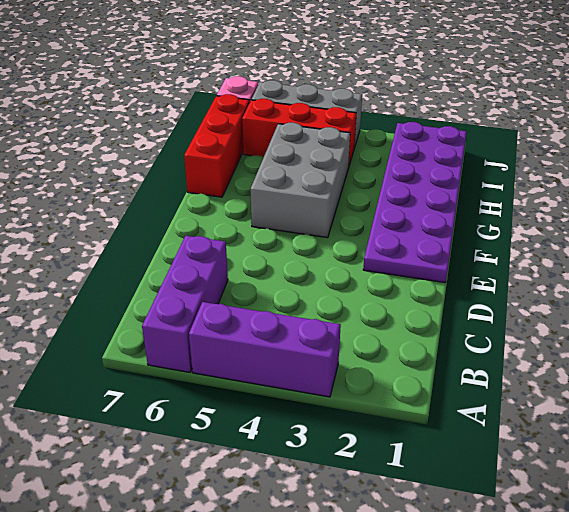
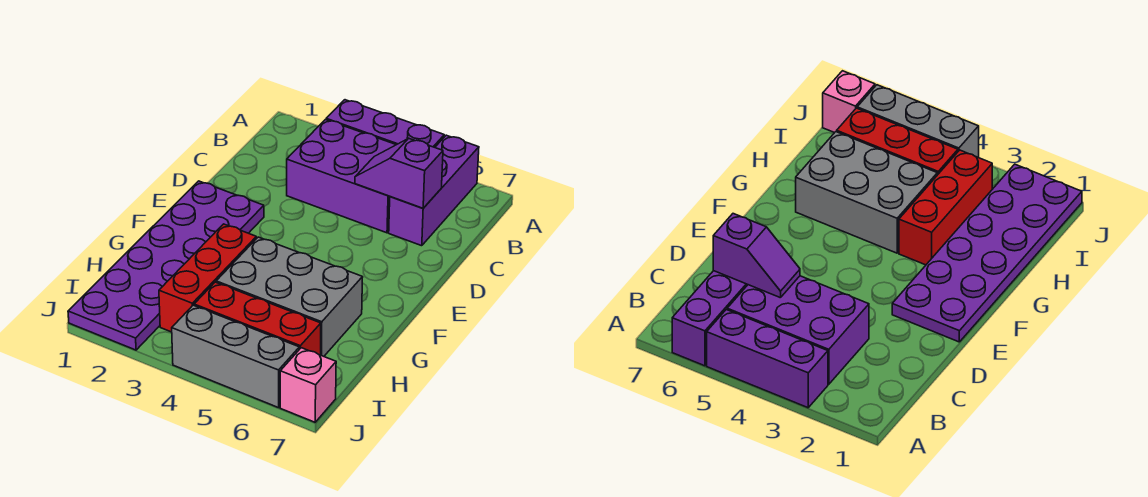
none -> purple brick B3:C5 level 1
none -> purple slope C5:C6 level 2 top 6
grey brick F4:H5 level 1 -> grey brick G4:H6 level 1
red brick G7:I7 level 1 -> red brick G3:I3 level 1

